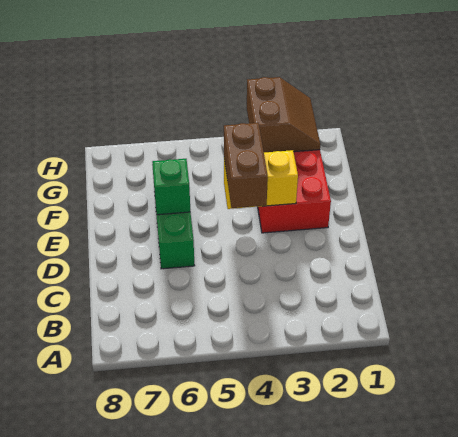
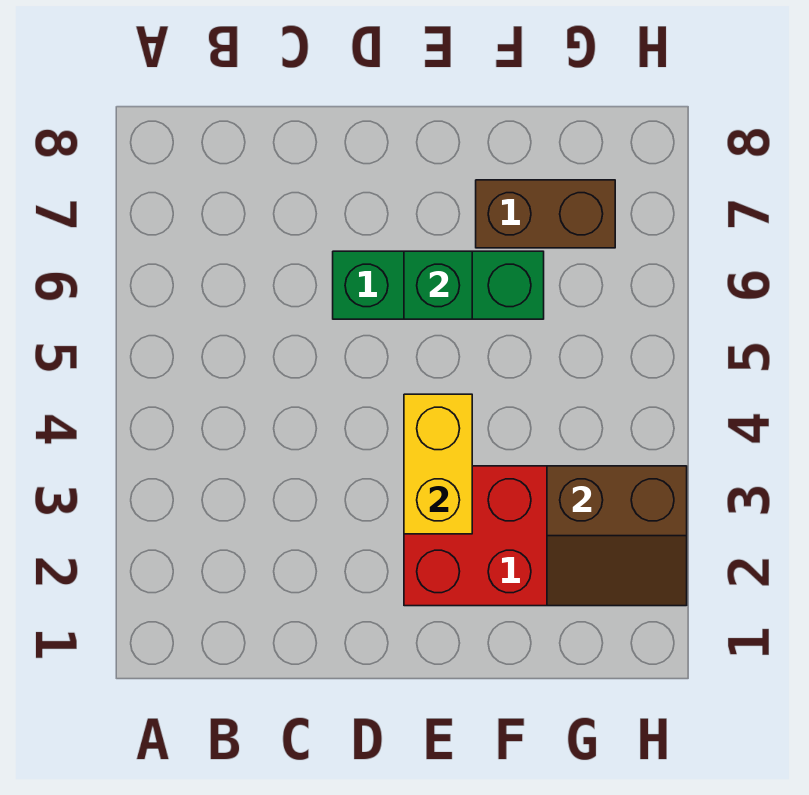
brown brick D4:E4 level 3 -> brown brick F7:G7 level 1

